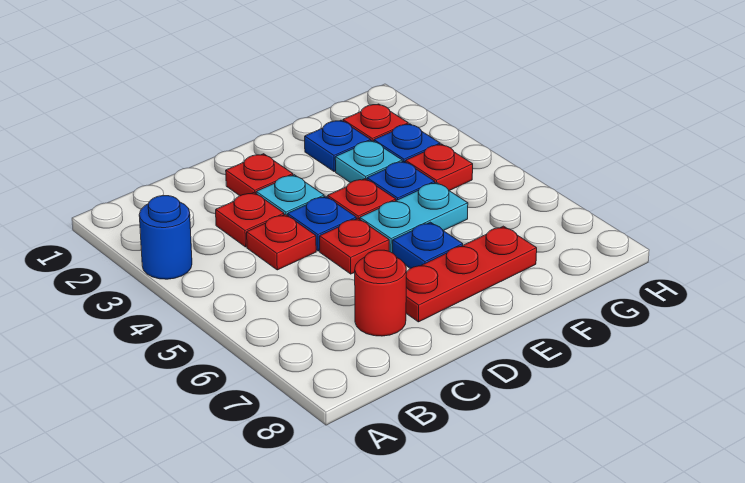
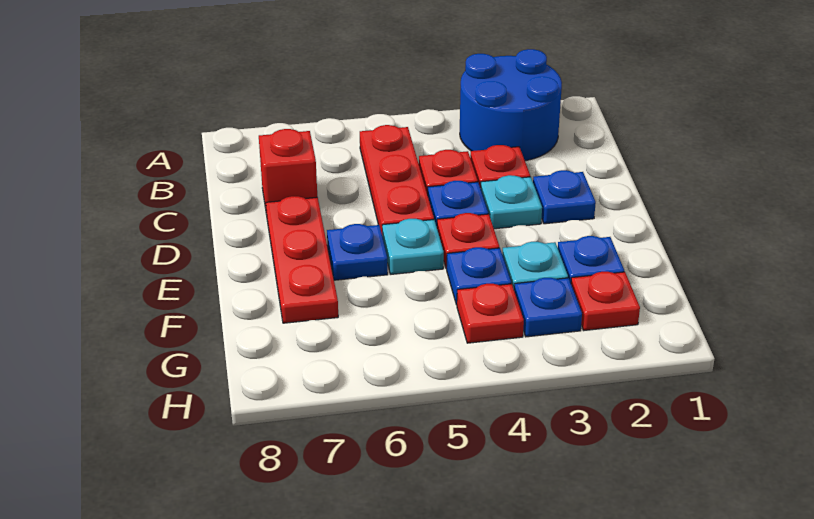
blue round brick A3 level 1 -> blue round brick A2:B3 level 1
red round brick C7 level 1 -> red brick C7 level 1
red plate D2 level 1 -> blue plate D2 level 1
red plate D5 level 1 -> red plate B5:D5 level 1
cyan plate E5:F5 level 1 -> cyan plate E5 level 1

